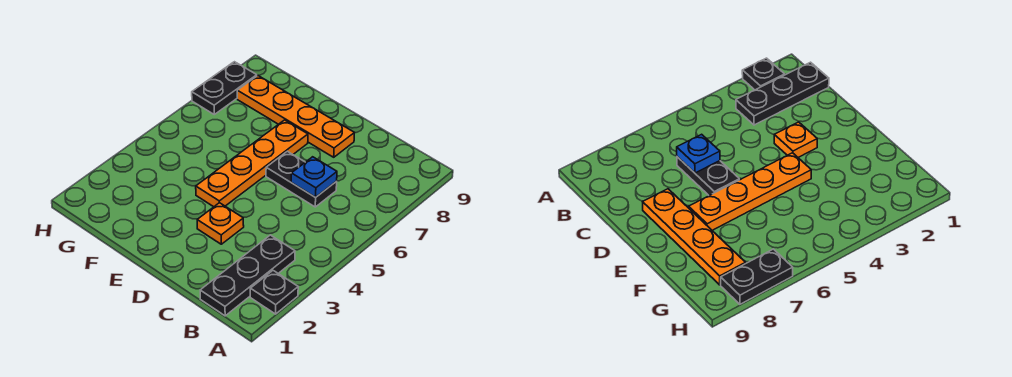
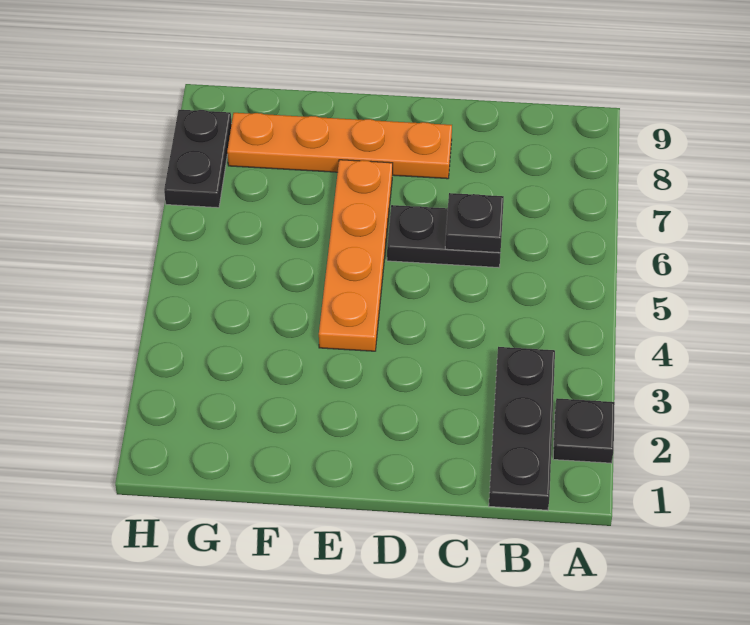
blue plate C6 level 2 -> black plate C6 level 2
orange plate D3 level 1 -> none

